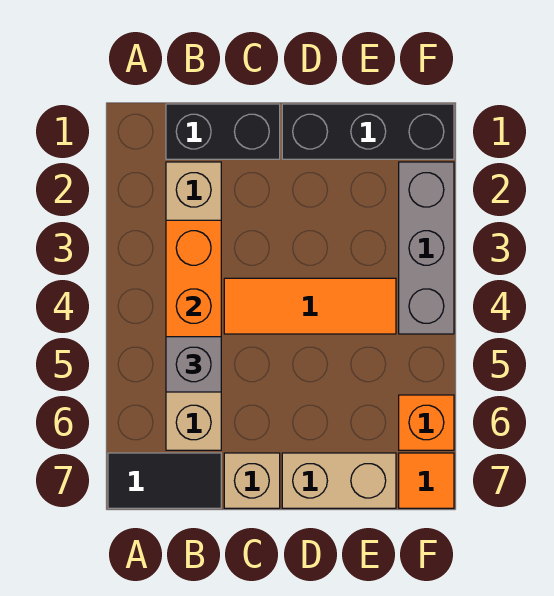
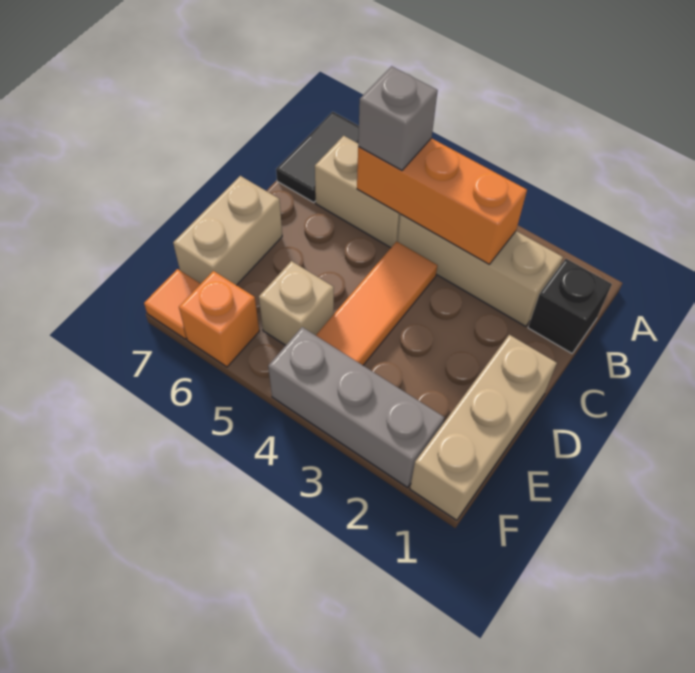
black brick B1:C1 level 1 -> black brick B1 level 1
tan brick C7 level 1 -> tan brick E5 level 1
black brick D1:F1 level 1 -> tan brick D1:F1 level 1

